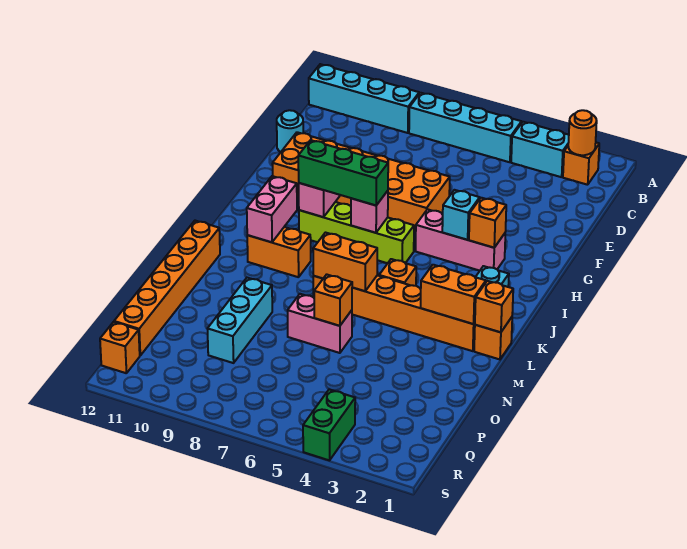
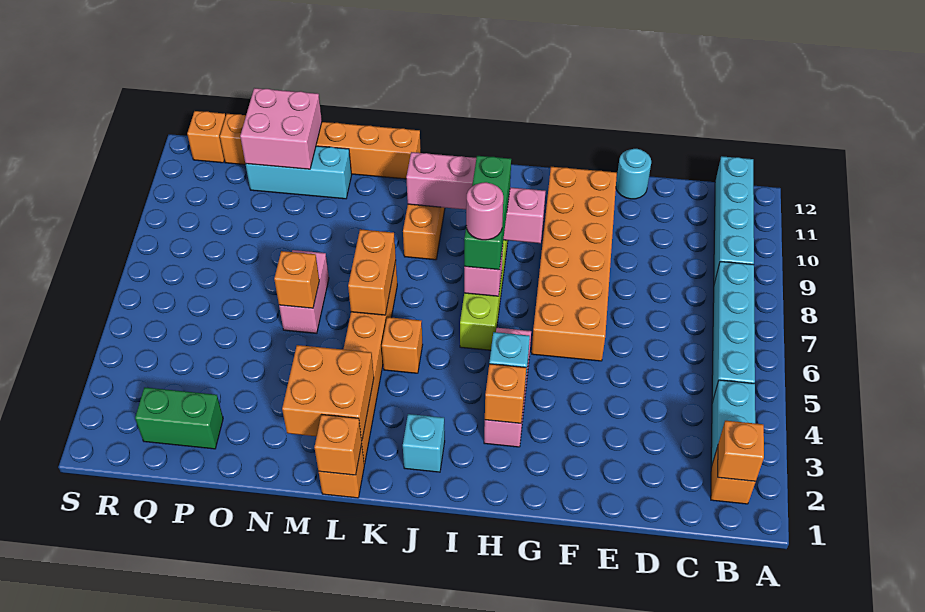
orange round brick B2 level 2 -> orange brick B2 level 2
none -> pink round brick I7 level 4
orange brick L2:L3 level 2 -> orange brick L2:M3 level 2
cyan brick N9:P9 level 1 -> cyan brick N11:P11 level 1
none -> pink brick O11:P12 level 2
green brick R4:S4 level 1 -> green brick P2:Q2 level 1

